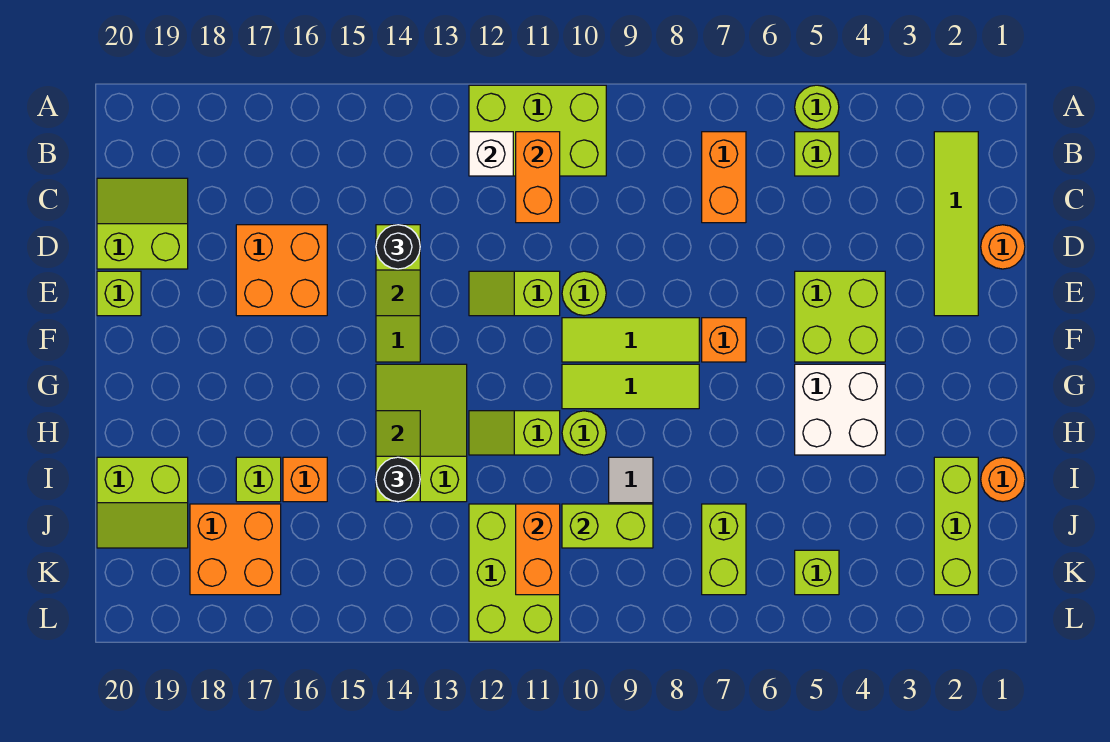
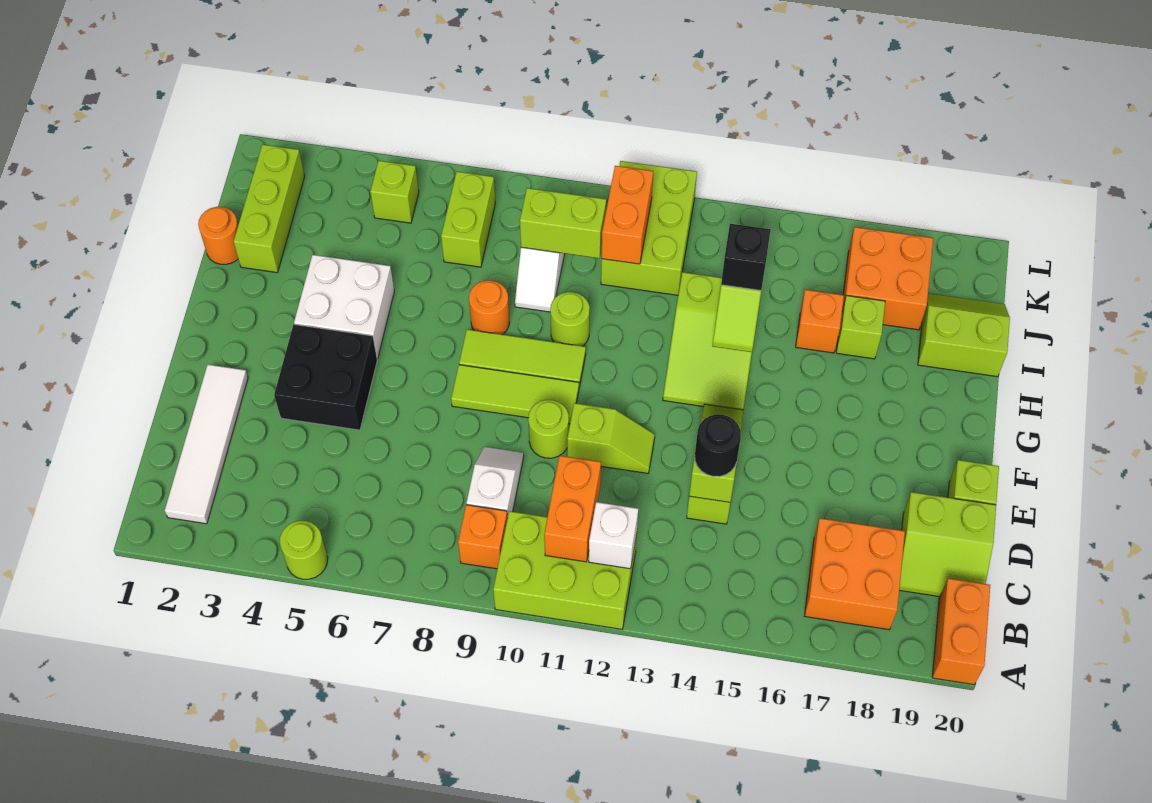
lime tile B2:E2 level 1 -> white tile B2:E2 level 1
lime brick B5 level 1 -> none
orange brick B7:C7 level 1 -> orange brick A20:B20 level 1
none -> white slope C9:D9 level 1 top C
orange round brick D1 level 1 -> orange round brick H8 level 1
orange brick D16:E17 level 1 -> orange brick B17:C18 level 1
lime brick E4:F5 level 1 -> black brick E4:F5 level 1
orange brick F7 level 1 -> orange brick B9 level 1
lime slope H11:H12 level 1 top 11 -> none
black round brick I14 level 3 -> black brick I14 level 3

